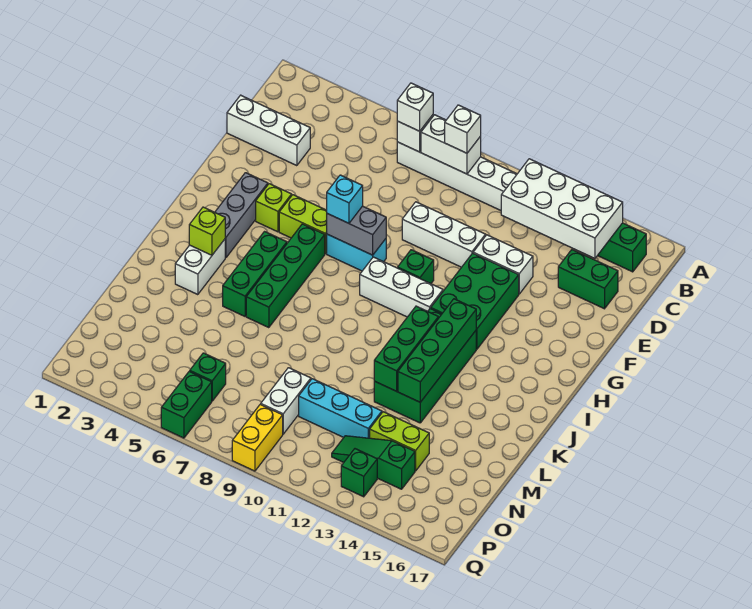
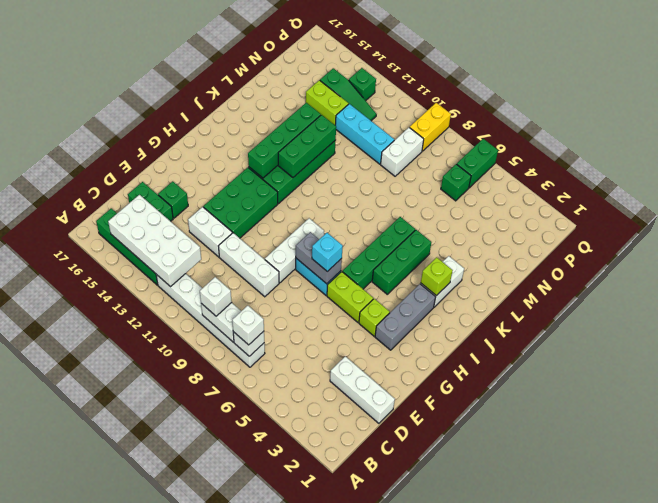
green brick G10 level 1 -> green brick E15 level 1
white brick H9:H11 level 1 -> white brick F9:H9 level 1

